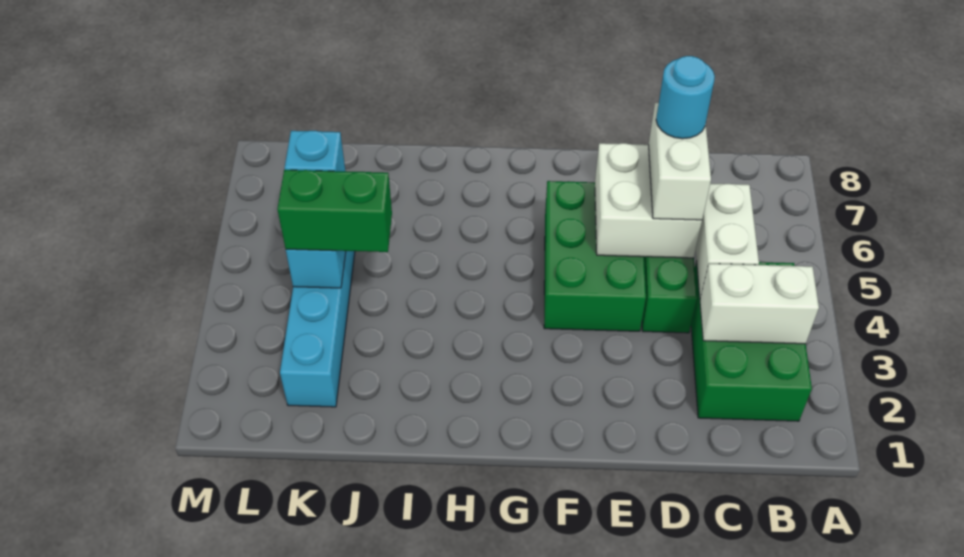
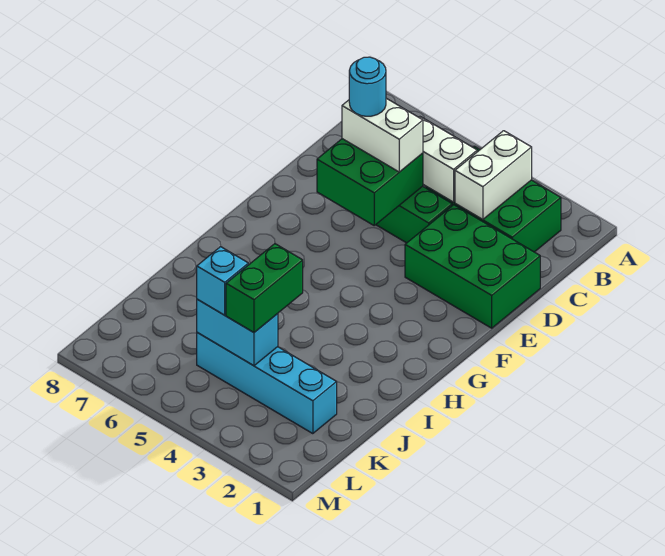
white brick D5:E6 level 2 -> green brick D5:E6 level 2
green brick E4:F6 level 1 -> green brick D1:E3 level 1

